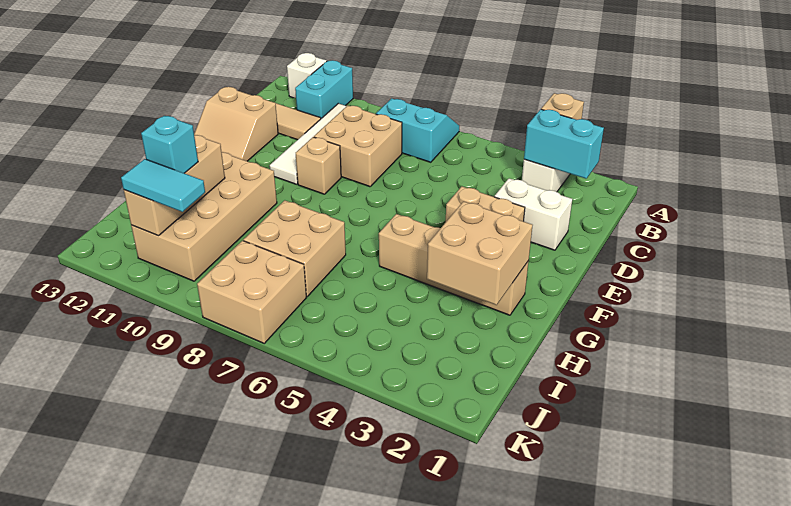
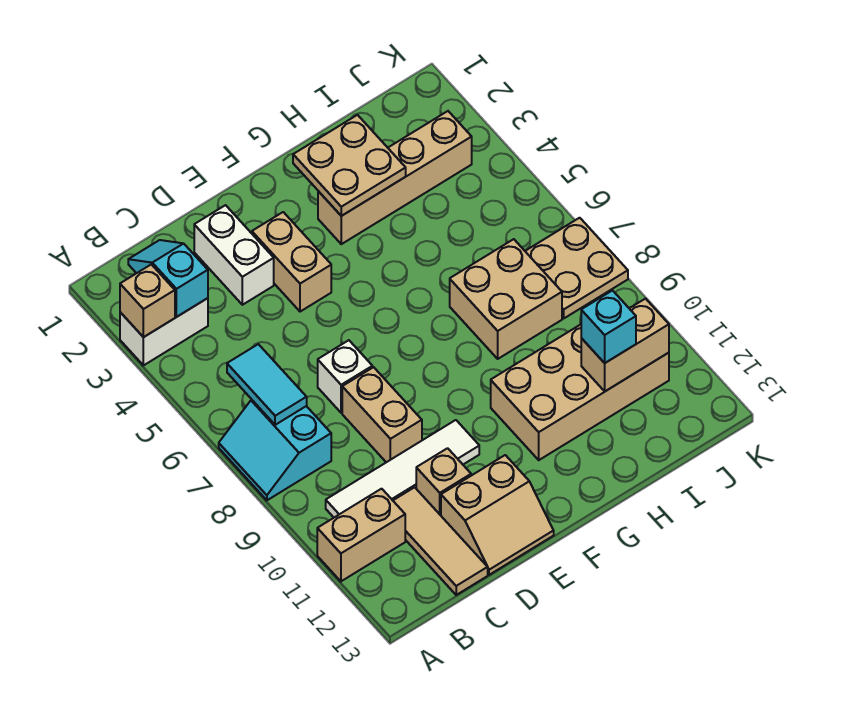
cyan brick A11:B11 level 1 -> tan brick A11:B11 level 1
white brick A12 level 1 -> white brick D7 level 1
cyan brick B2:B3 level 2 -> cyan slope B2:B3 level 2 top 3
tan brick C8:D9 level 1 -> tan brick D8:D9 level 1
tan slope D12:E13 level 1 top D -> tan slope D12:E13 level 1 top 12
tan brick E9 level 1 -> tan brick D11 level 1
tan brick G2:G5 level 1 -> tan brick G3:J3 level 1
tan brick G2:H3 level 2 -> tan plate G2:H3 level 2
tan brick H11:J11 level 2 -> tan brick I11:J11 level 2
tan brick J7:K8 level 1 -> tan plate J7:K8 level 1
cyan tile J10:J11 level 3 -> cyan tile B6:B7 level 2

